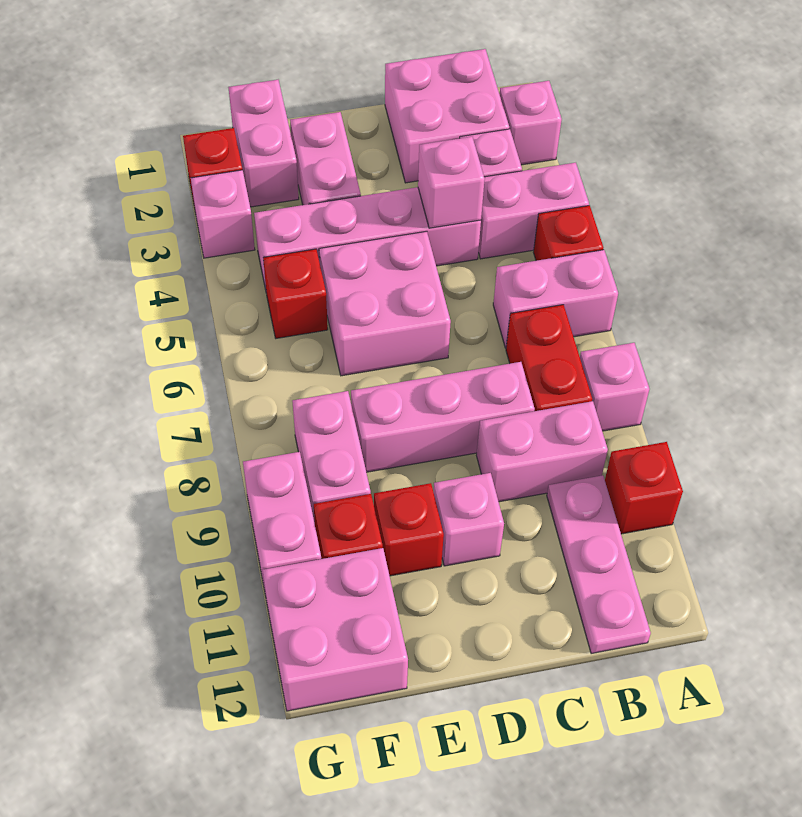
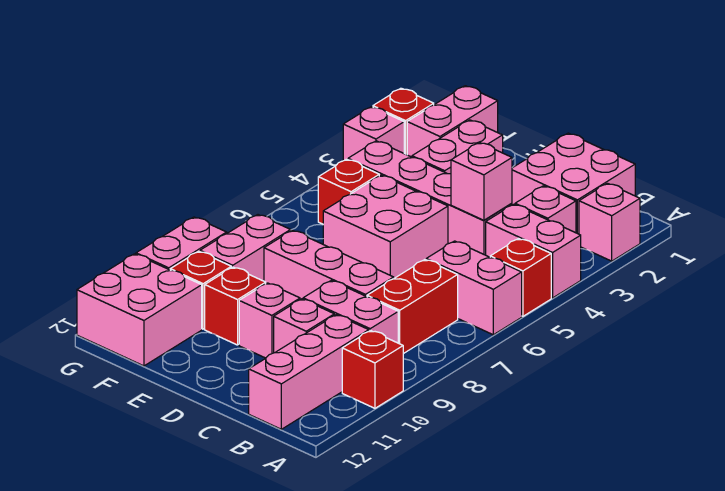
pink brick A8 level 1 -> pink brick C10 level 1
pink plate B10:B12 level 1 -> pink brick B10:B12 level 1

